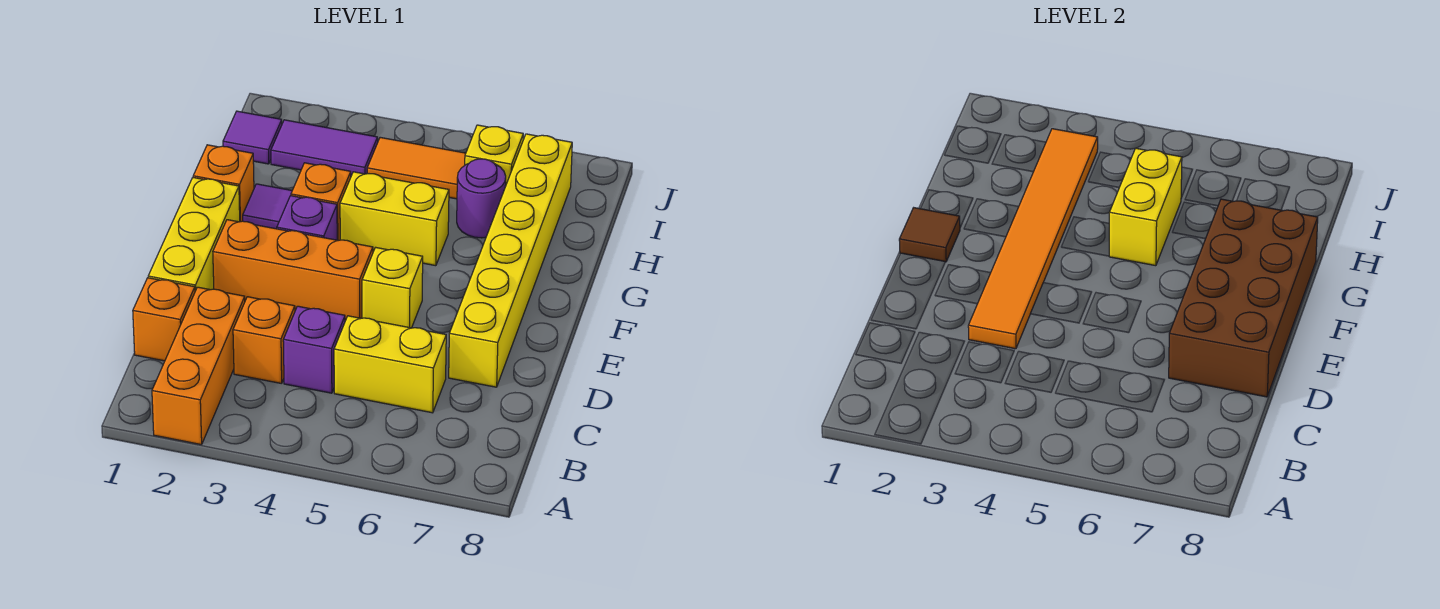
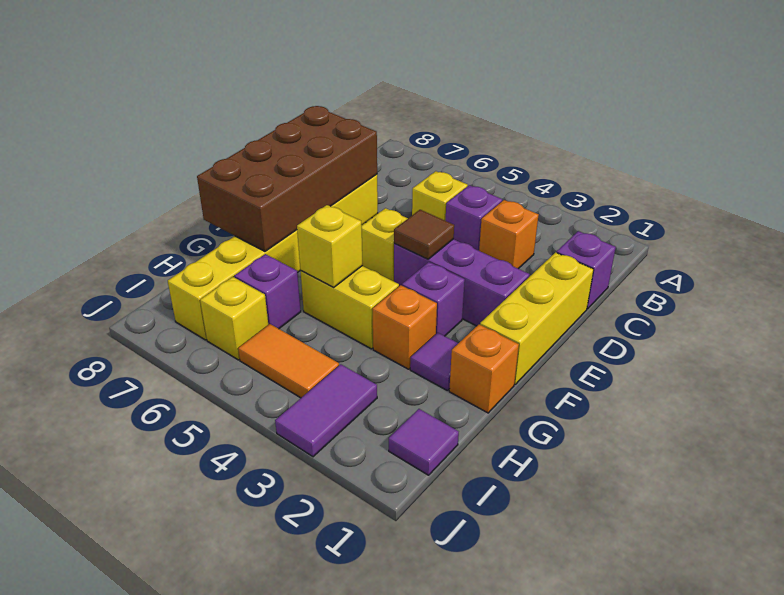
orange brick A2:C2 level 1 -> none
orange brick C1 level 1 -> purple brick C1 level 1
yellow brick C5:C6 level 1 -> yellow brick C5 level 1
orange tile D3:I3 level 2 -> none
orange brick E2:E4 level 1 -> purple brick E2:E4 level 1
brown tile F1 level 2 -> brown tile E4 level 2
yellow brick G5:H5 level 2 -> yellow brick G5 level 2
purple round brick H6 level 1 -> purple brick H6 level 1
purple tile I2:I3 level 1 -> purple tile I3:J3 level 1

